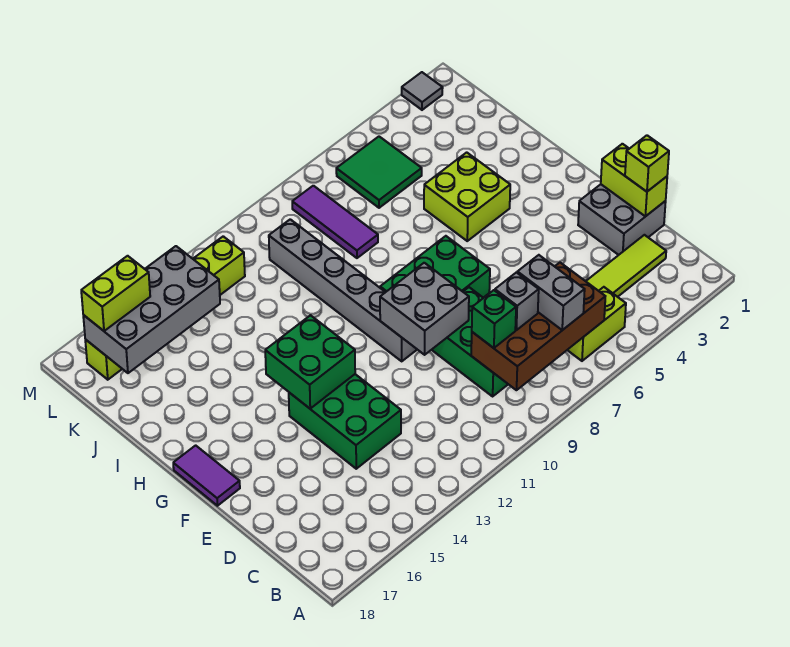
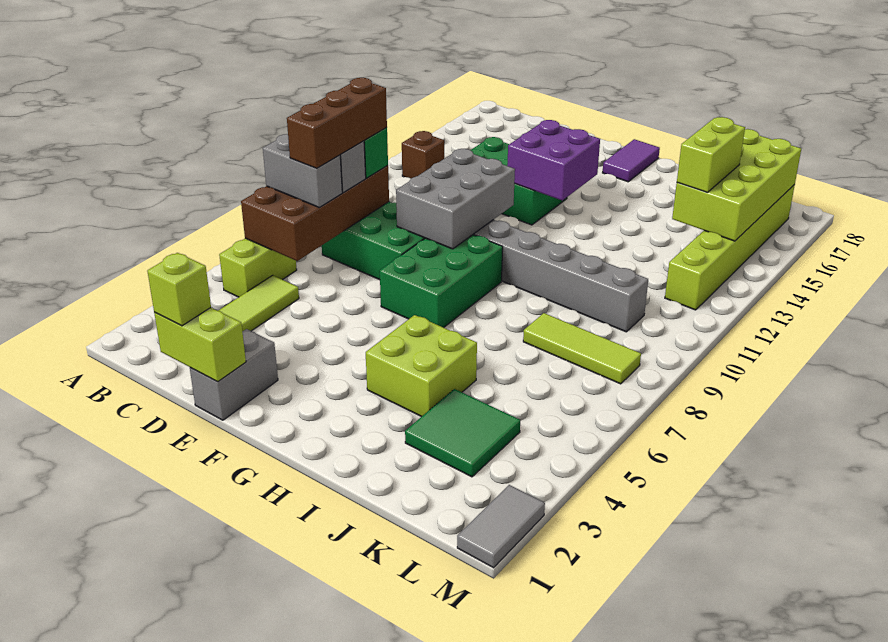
none -> brown brick B13 level 1
none -> brown brick C7:C9 level 4
grey brick D1:E2 level 1 -> grey brick E1:E2 level 1
grey brick E9:F10 level 2 -> grey brick E9:F11 level 2
green brick F13:G14 level 2 -> purple brick F13:G14 level 2
purple tile F18:G18 level 1 -> purple tile G17:G18 level 1
purple tile J8:L8 level 1 -> lime tile J8:L8 level 1
green tile K5:L6 level 1 -> green tile J3:K4 level 1
grey brick K14:L17 level 2 -> lime brick K14:L17 level 2
lime brick L16:L17 level 3 -> lime brick K14:K15 level 3
grey tile M2 level 1 -> grey tile M1:M2 level 1

